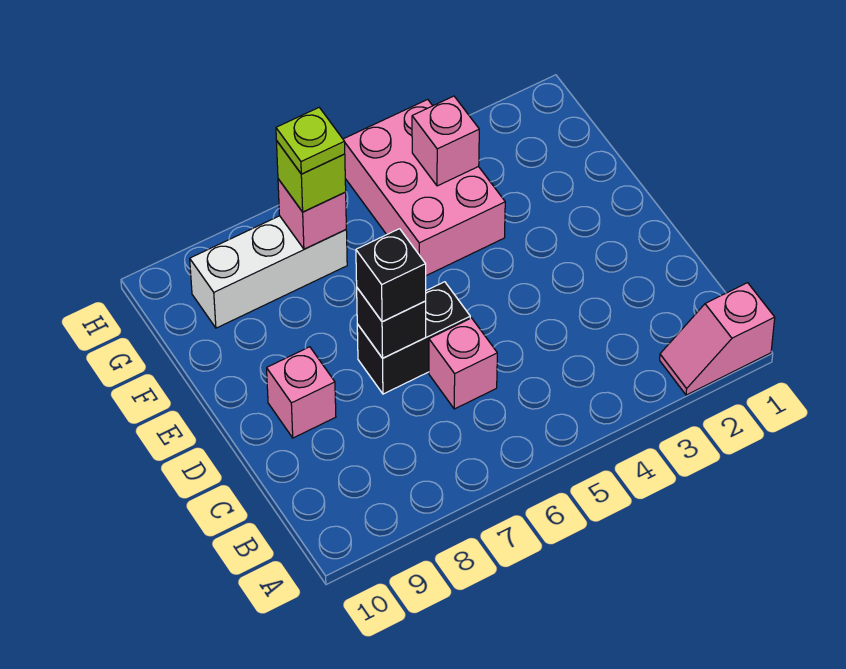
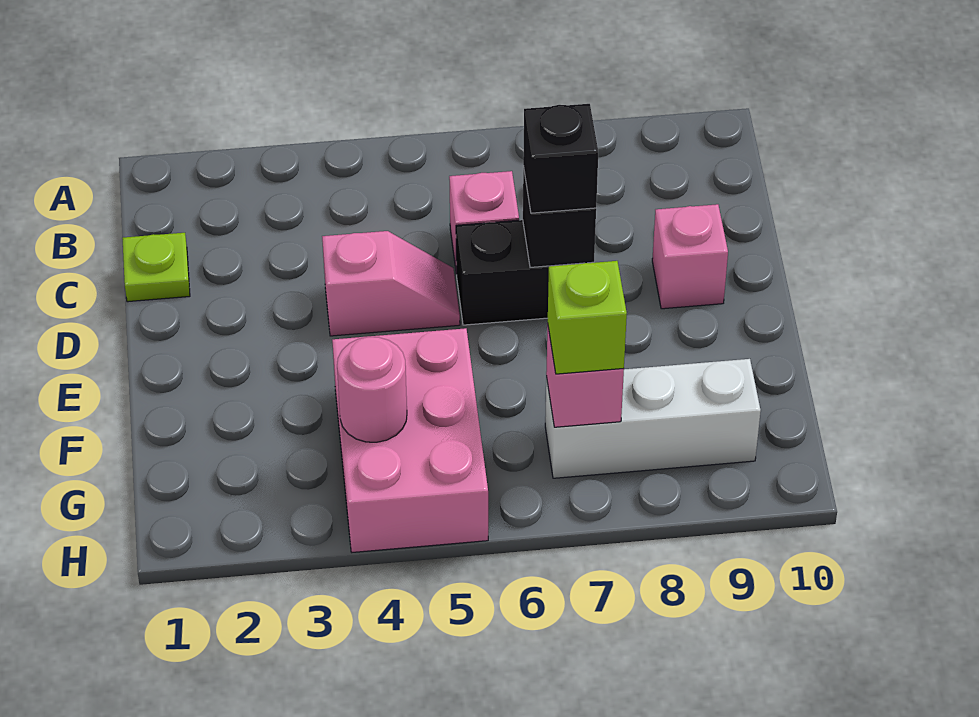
pink slope A1:A2 level 1 top 1 -> pink slope D4:D5 level 1 top 4
pink brick G4 level 2 -> pink round brick G4 level 2
lime plate G7 level 4 -> lime plate C1 level 1

